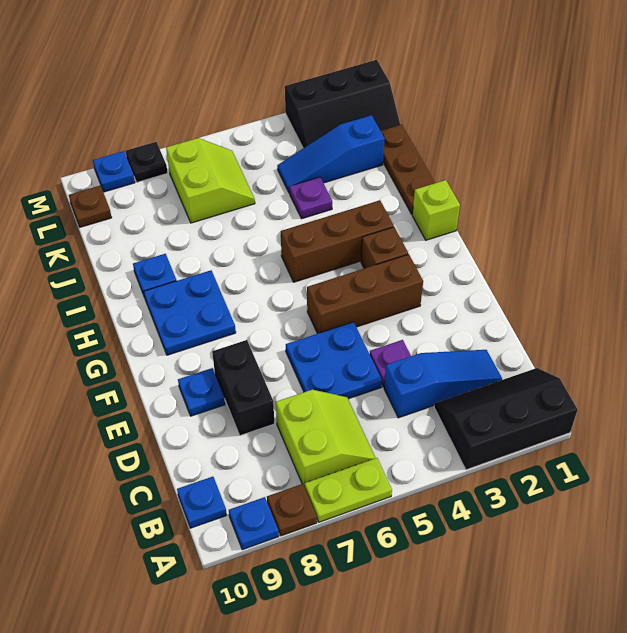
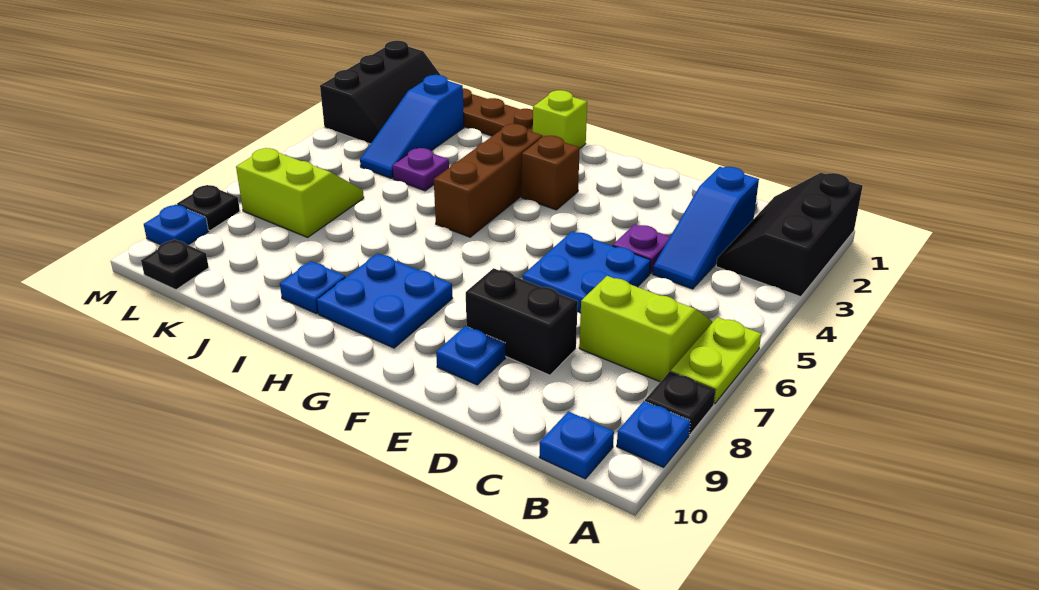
brown plate A8 level 1 -> black plate A8 level 1
blue slope C2:C4 level 1 top 4 -> blue slope C2:C4 level 1 top 2
brown brick F3:F5 level 1 -> none
brown plate L10 level 1 -> black plate L10 level 1

